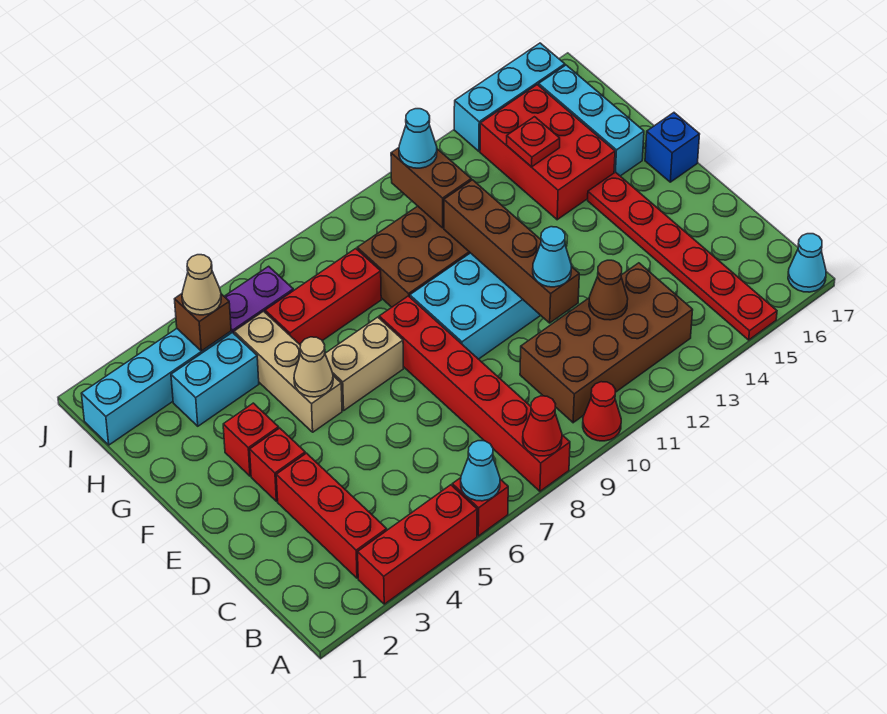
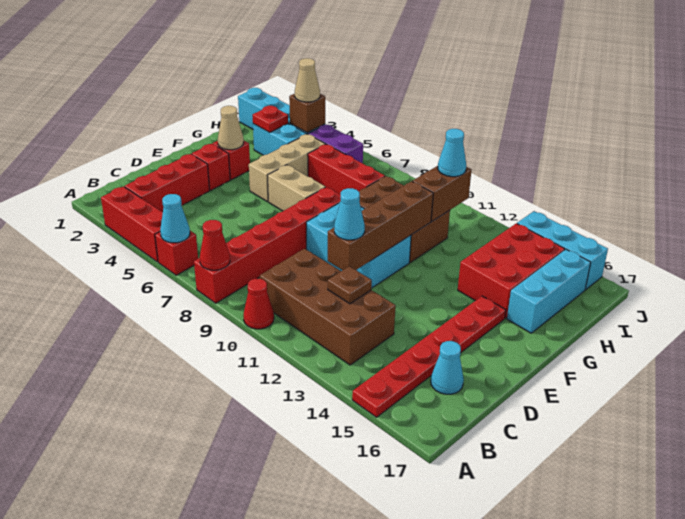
cyan cone A17 level 1 -> cyan cone C16 level 1
brown cone C12 level 2 -> brown plate C12 level 2
tan cone F5 level 2 -> tan cone F3 level 2
blue brick F17 level 1 -> none
red plate H14 level 2 -> red plate H3 level 2

